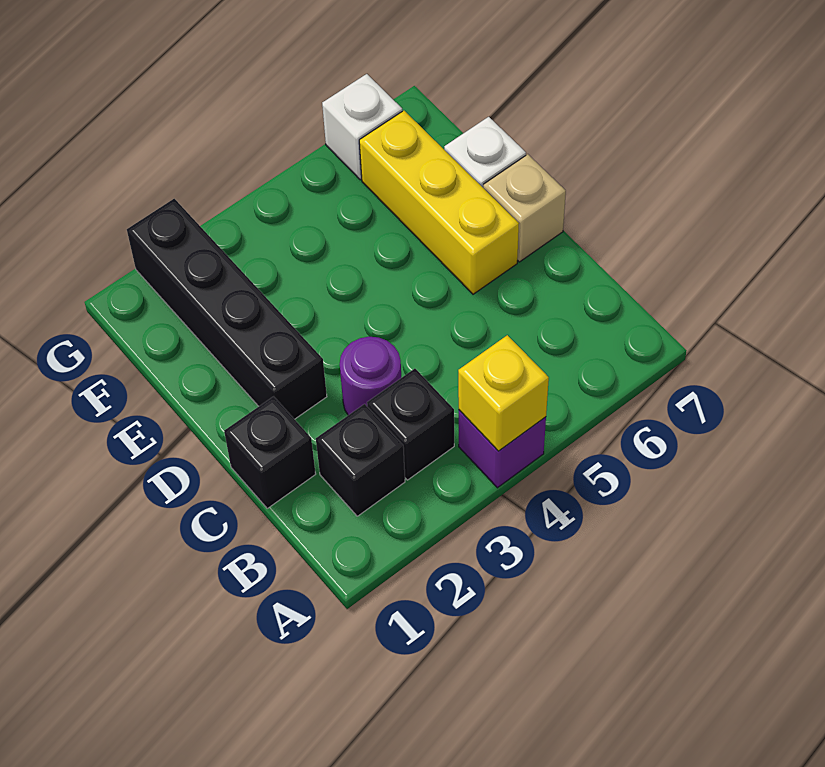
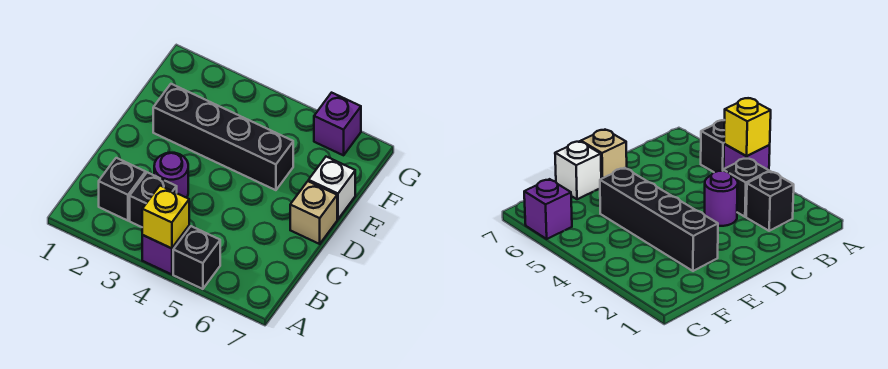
black brick C1 level 1 -> black brick A5 level 1
black brick D2:G2 level 1 -> black brick E2:E5 level 1
yellow brick D6:F6 level 1 -> none
white brick G6 level 1 -> purple brick G6 level 1

